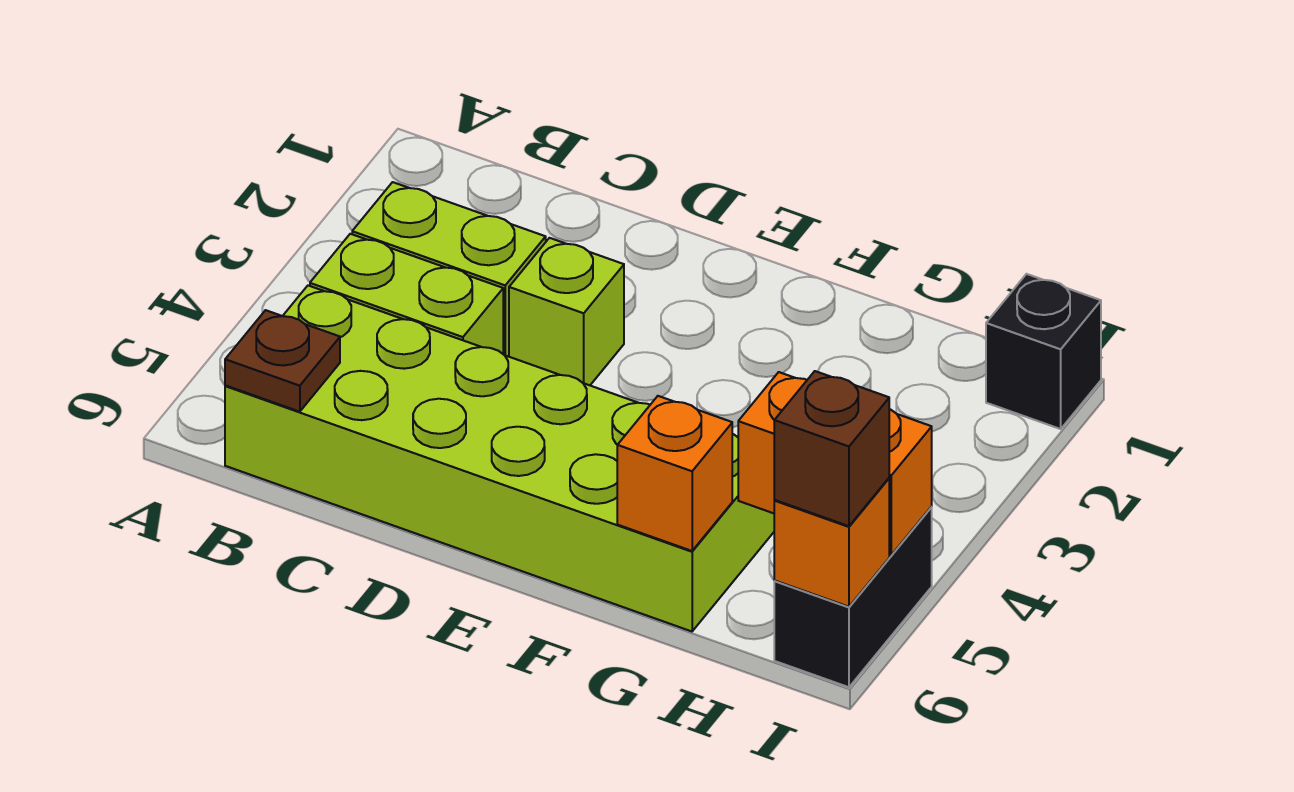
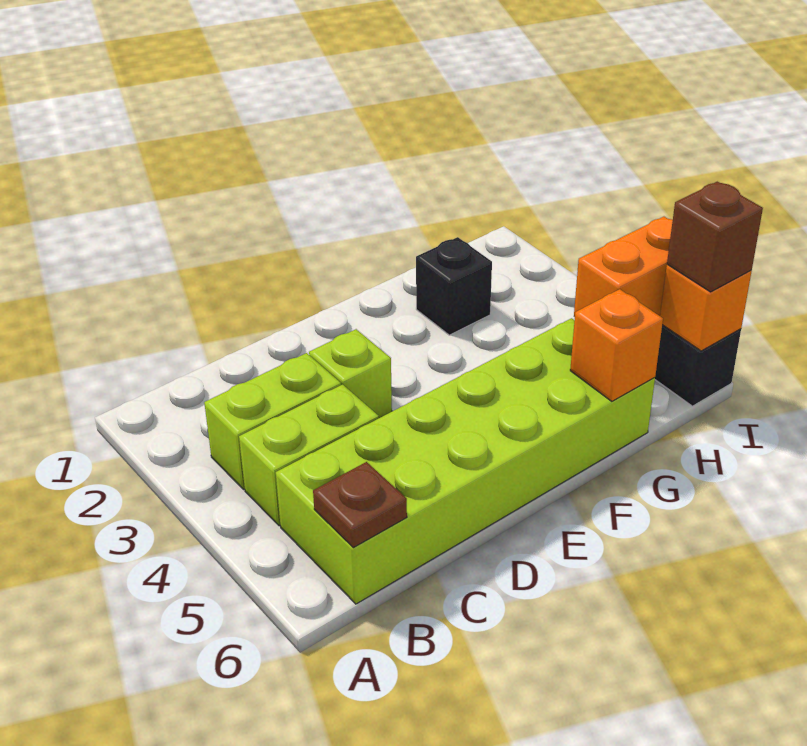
black brick I1 level 1 -> black brick G2 level 1

